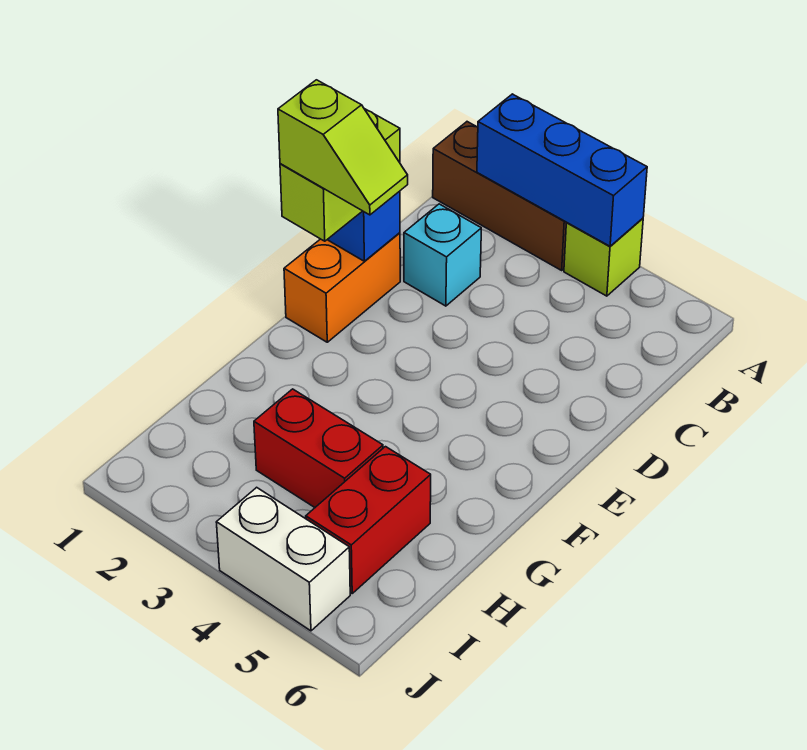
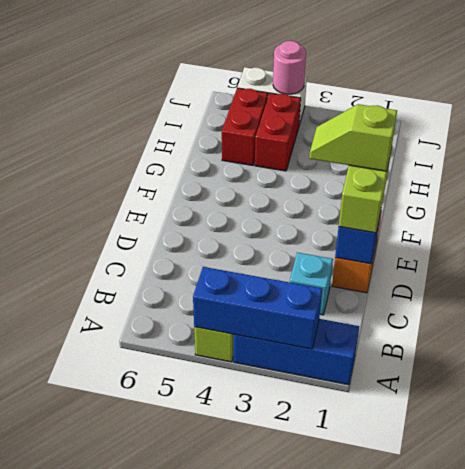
brown brick A1:A3 level 1 -> blue brick A1:A3 level 1
red brick H3:H4 level 1 -> red brick H4:I4 level 1
none -> pink round brick J4 level 2

